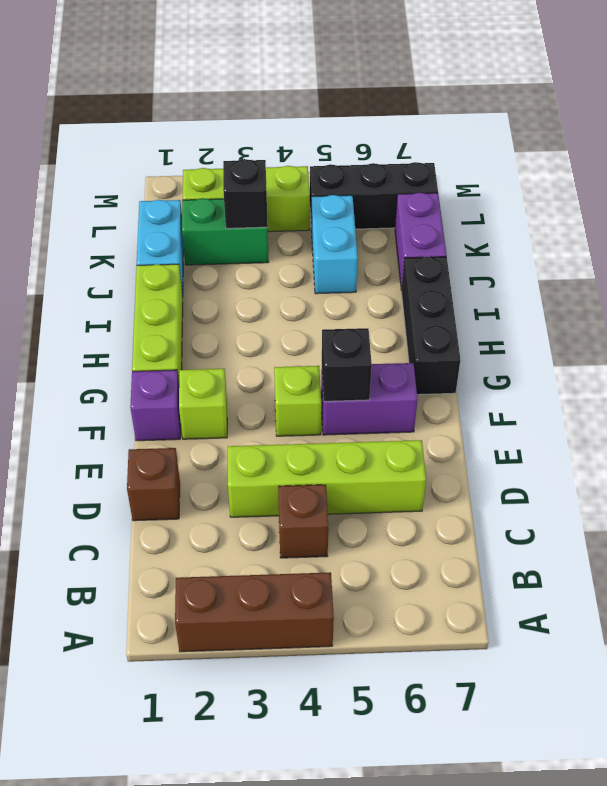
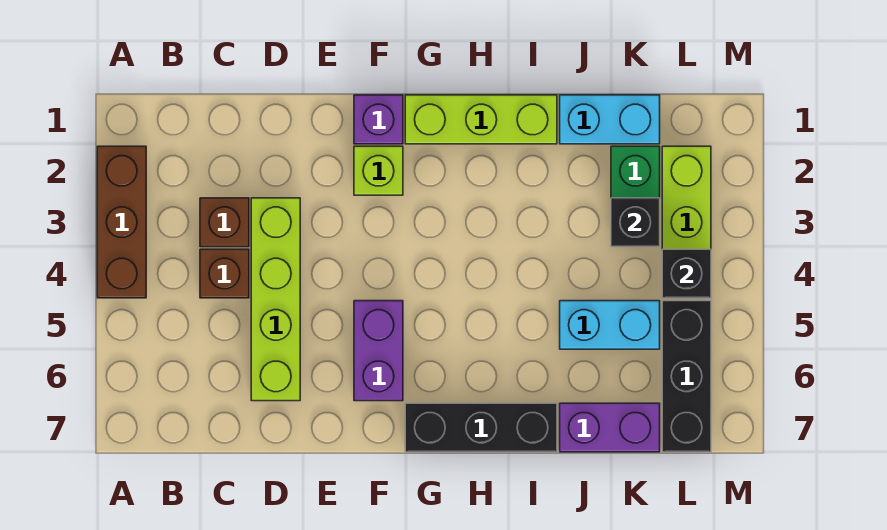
brown brick D1 level 1 -> brown brick C3 level 1
lime brick F4 level 1 -> none
black brick F5 level 2 -> black brick L4 level 2

